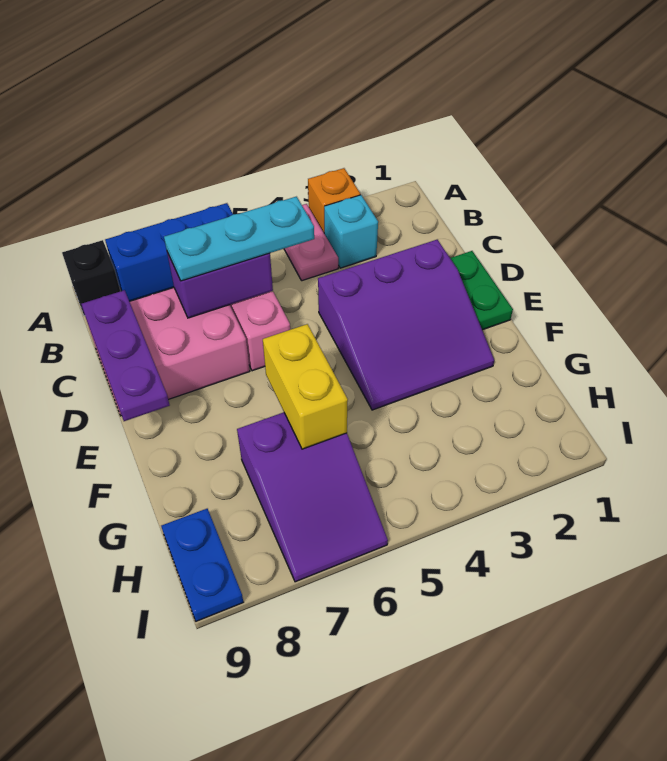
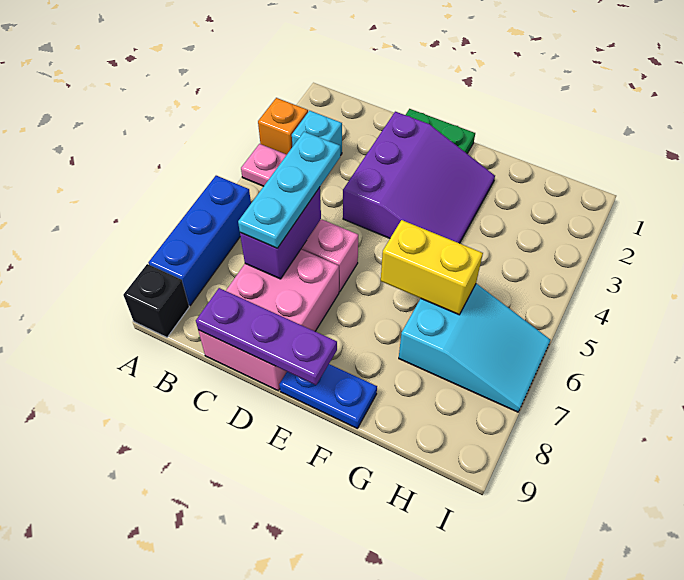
purple slope G6:I7 level 1 top G -> cyan slope G6:I7 level 1 top G
blue plate H9:I9 level 1 -> blue plate E9:F9 level 1

